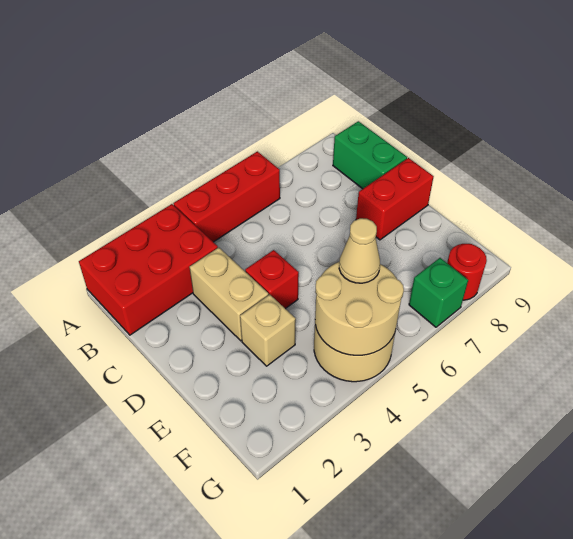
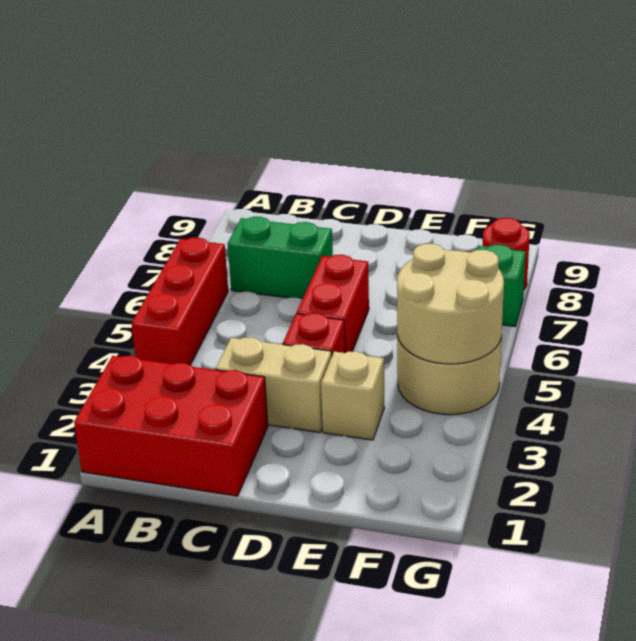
red brick A1:B3 level 1 -> red brick A1:C2 level 1
green brick B9:C9 level 1 -> green brick B7:C7 level 1
red brick D8:D9 level 1 -> red brick D5:D6 level 1
tan cone F5 level 3 -> none

